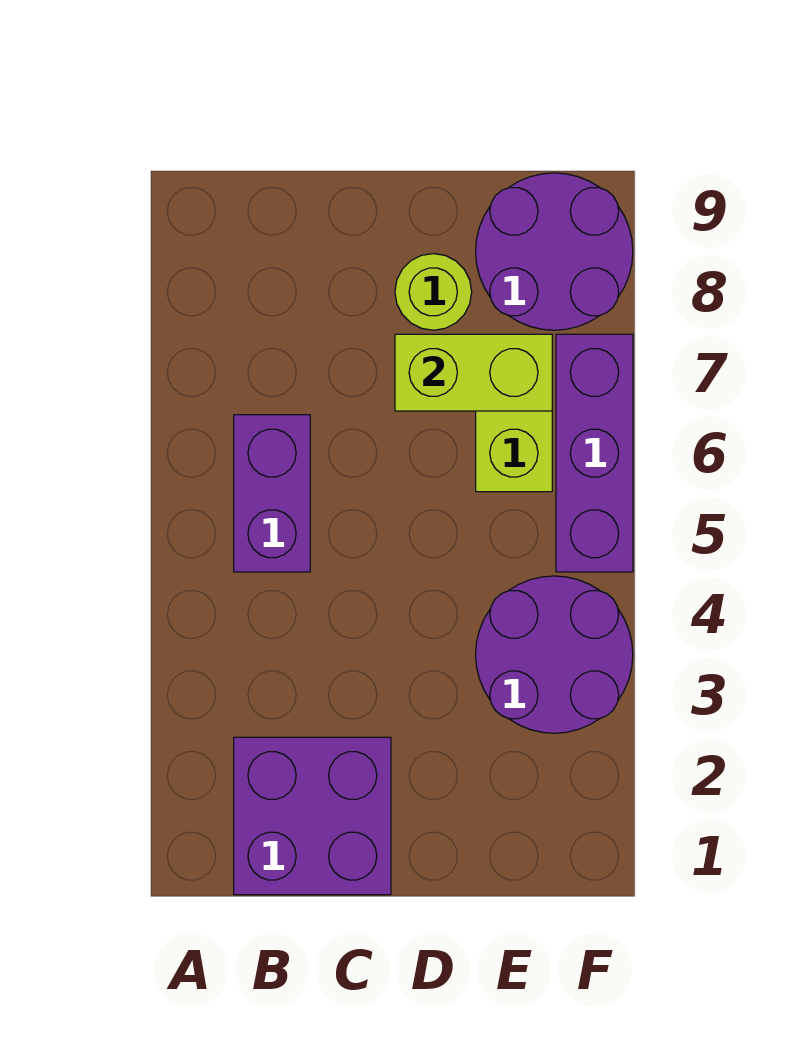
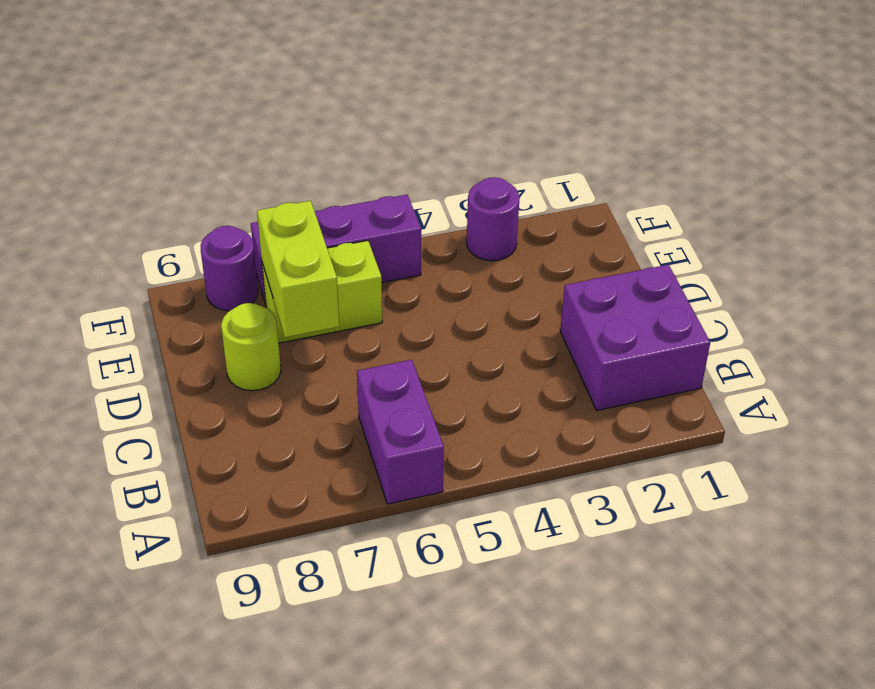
purple brick B5:B6 level 1 -> purple brick A6:B6 level 1
purple round brick E3:F4 level 1 -> purple round brick F3 level 1
purple round brick E8:F9 level 1 -> purple round brick F8 level 1

